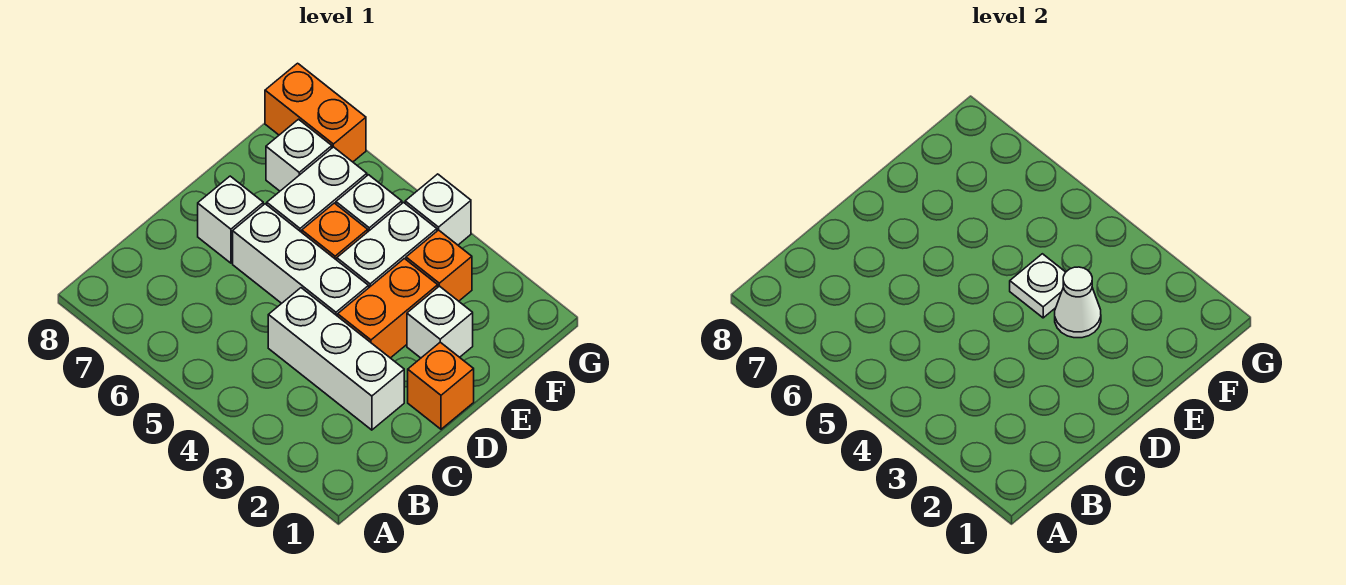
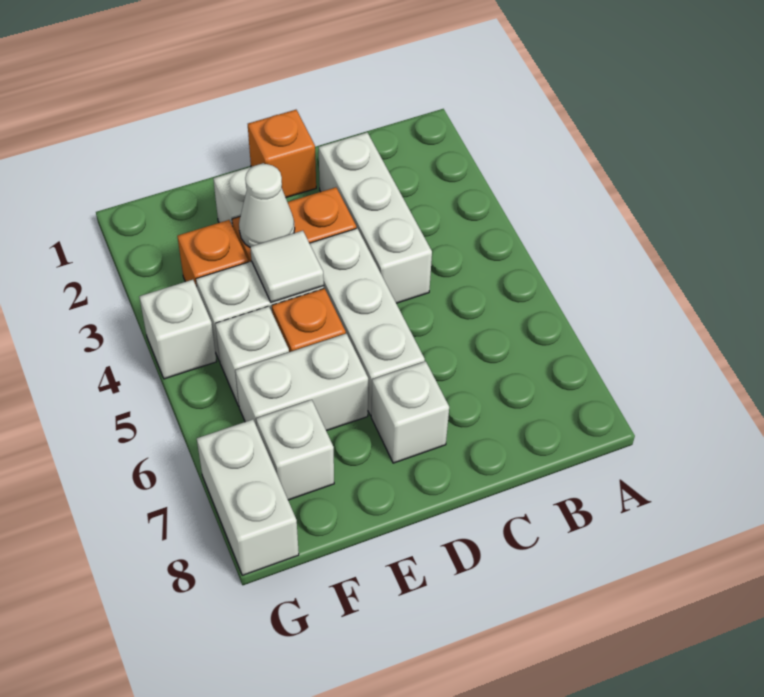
white plate E4 level 2 -> white tile E4 level 2
orange brick G7:G8 level 1 -> white brick G7:G8 level 1

